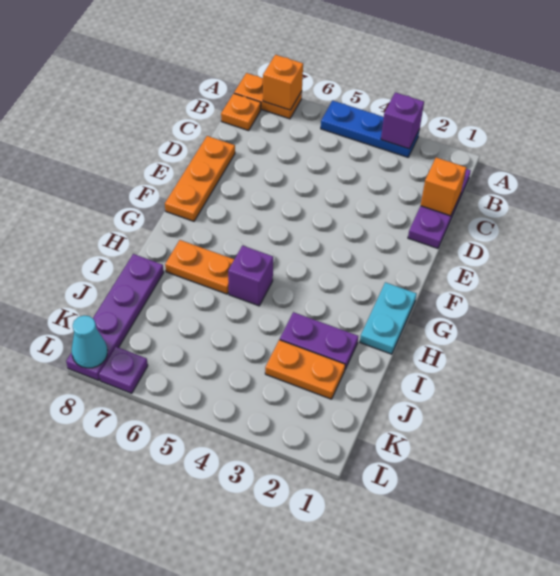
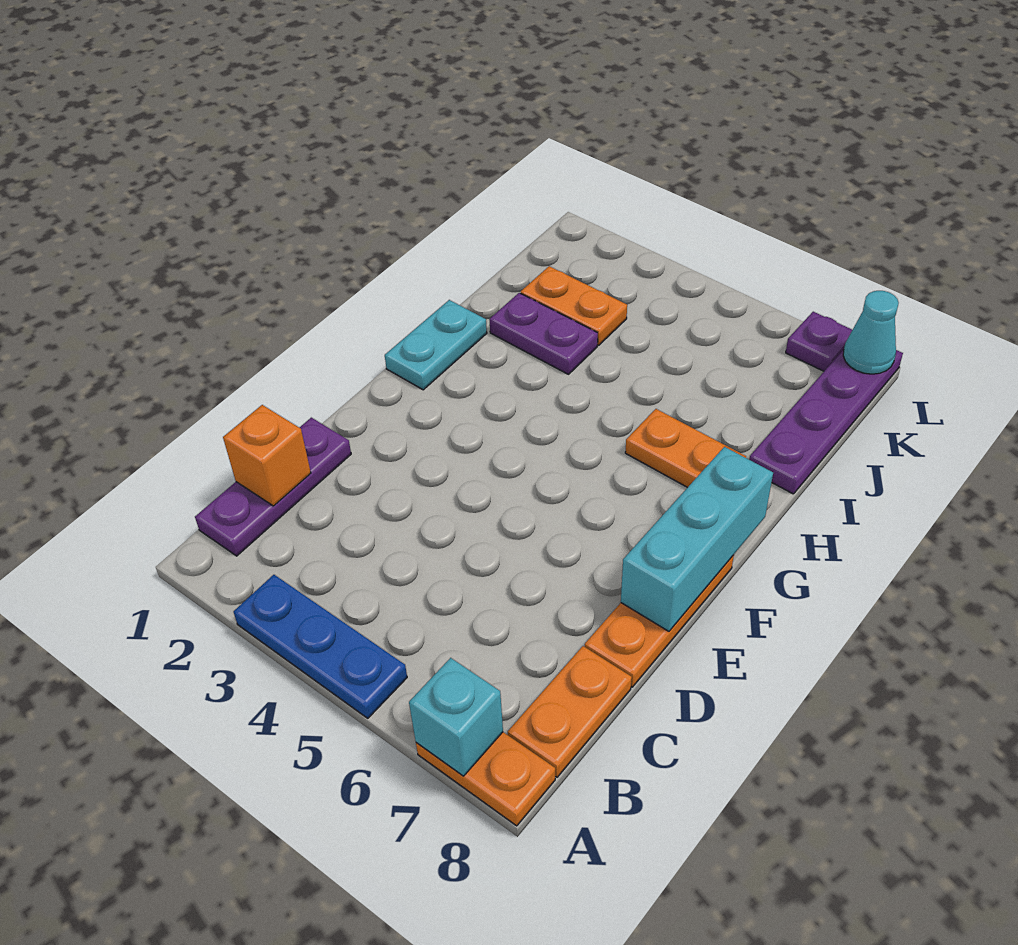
purple brick A3 level 2 -> none
orange brick A7 level 2 -> cyan brick A7 level 2
orange plate B8 level 1 -> orange plate B8:C8 level 1
none -> cyan brick E8:G8 level 2
purple brick H5 level 1 -> none

